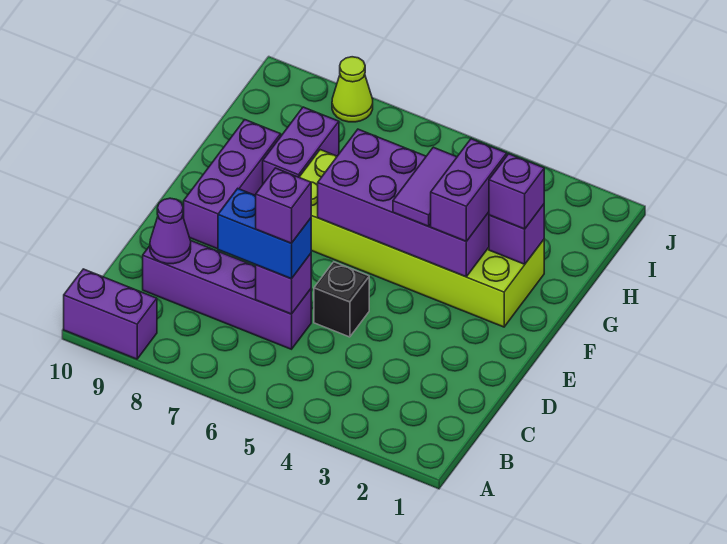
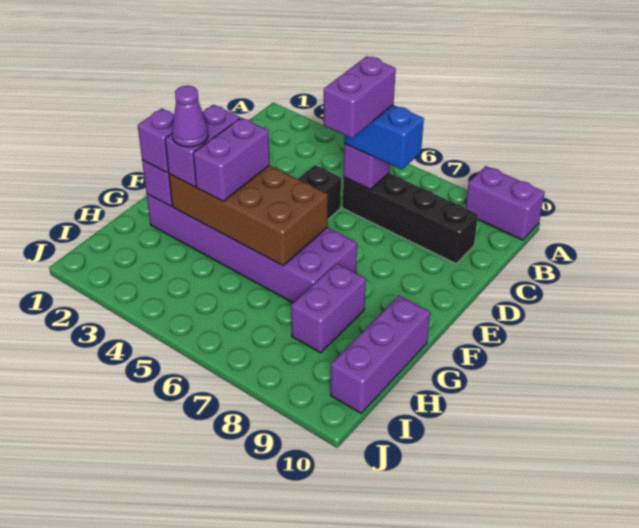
purple brick C6:C9 level 1 -> black brick C6:C9 level 1
purple brick C6 level 4 -> purple brick C6:D6 level 4
purple cone C9 level 2 -> purple cone G3 level 4
purple brick E9:G9 level 1 -> purple brick G10:I10 level 1
lime brick F2:G7 level 1 -> purple brick F2:G7 level 1
purple brick F3:G6 level 2 -> brown brick F3:G6 level 2
purple tile F4:G4 level 3 -> purple brick F4:G4 level 3
lime cone J8 level 1 -> none

